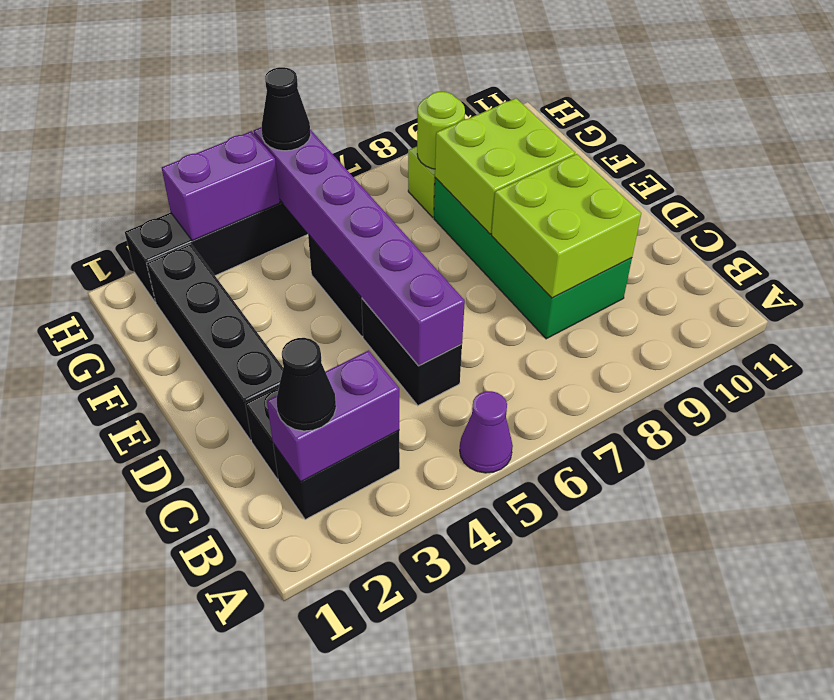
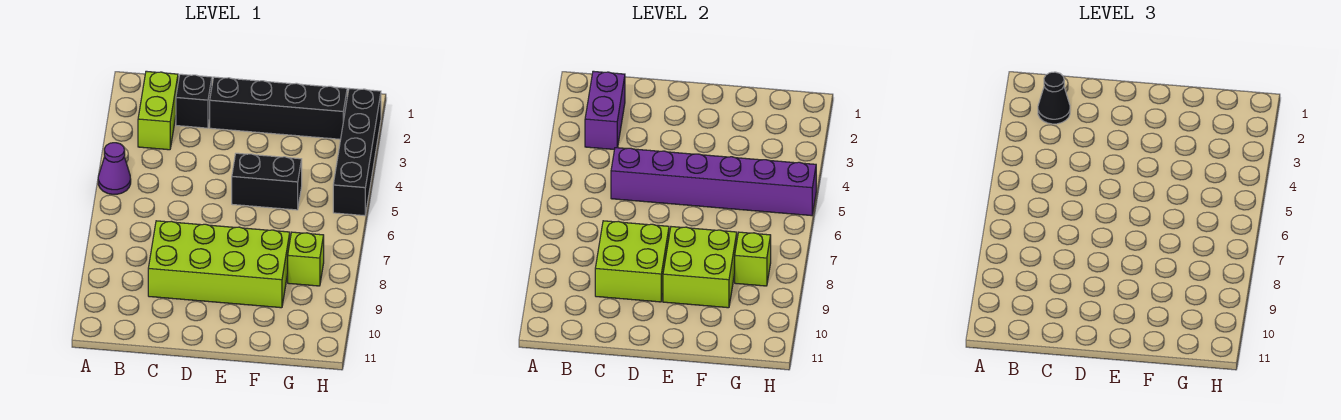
black brick B2:B3 level 1 -> lime brick B2:B3 level 1
black brick C5:D5 level 1 -> none
green brick C8:F9 level 1 -> lime brick C8:F9 level 1
lime round brick G8 level 2 -> lime brick G8 level 2
purple brick H3:H4 level 2 -> none
black cone H5 level 3 -> none

